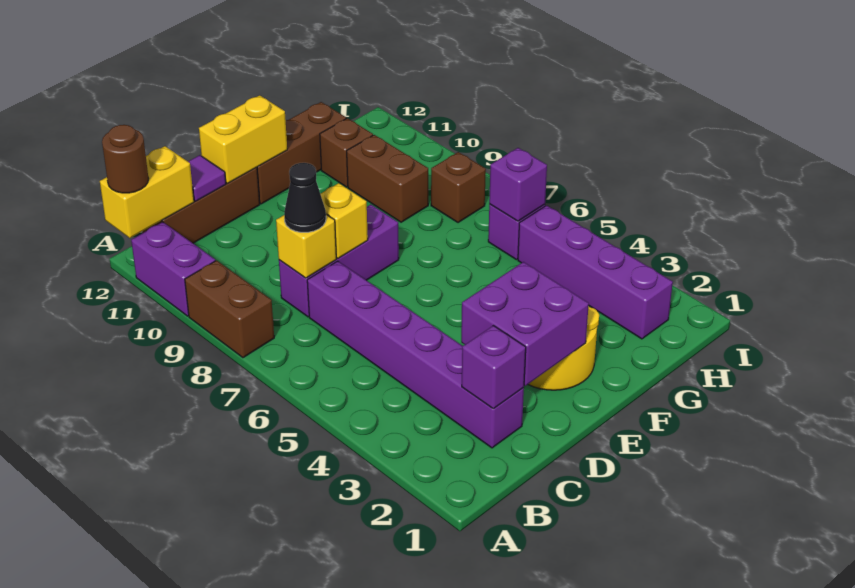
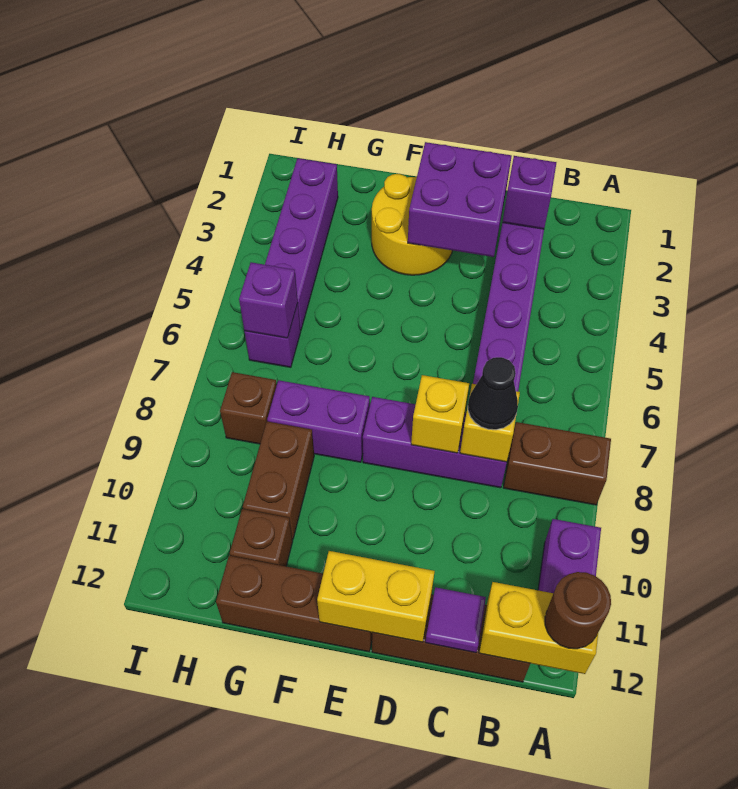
brown brick A8:A9 level 1 -> brown brick A8:B8 level 1
none -> purple brick F8:G8 level 1

